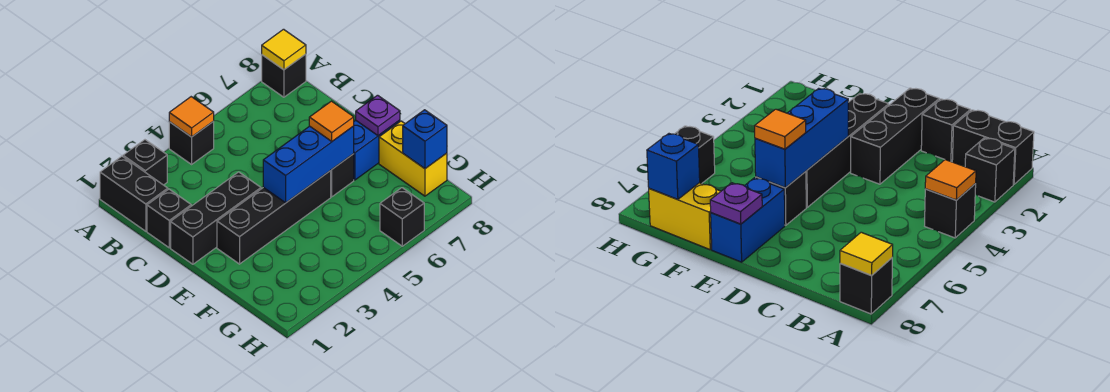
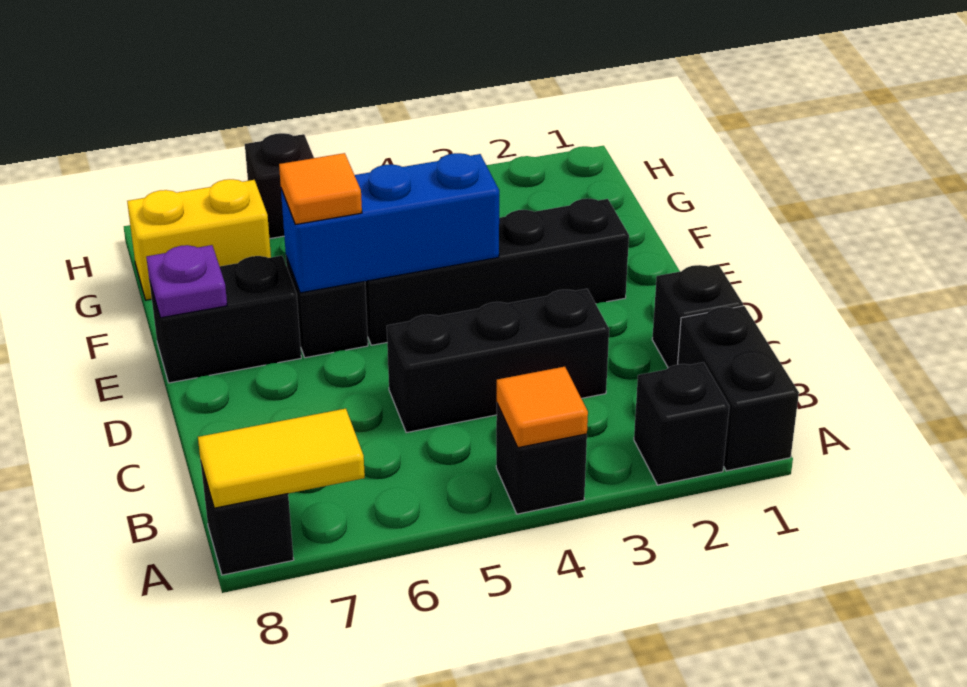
yellow tile A8 level 2 -> yellow tile A7:A8 level 2
black brick D1:D3 level 1 -> black brick C3:C5 level 1
blue brick E7:E8 level 1 -> black brick E7:E8 level 1
yellow brick F8:G8 level 1 -> yellow brick G7:G8 level 1
blue brick G8 level 2 -> none

